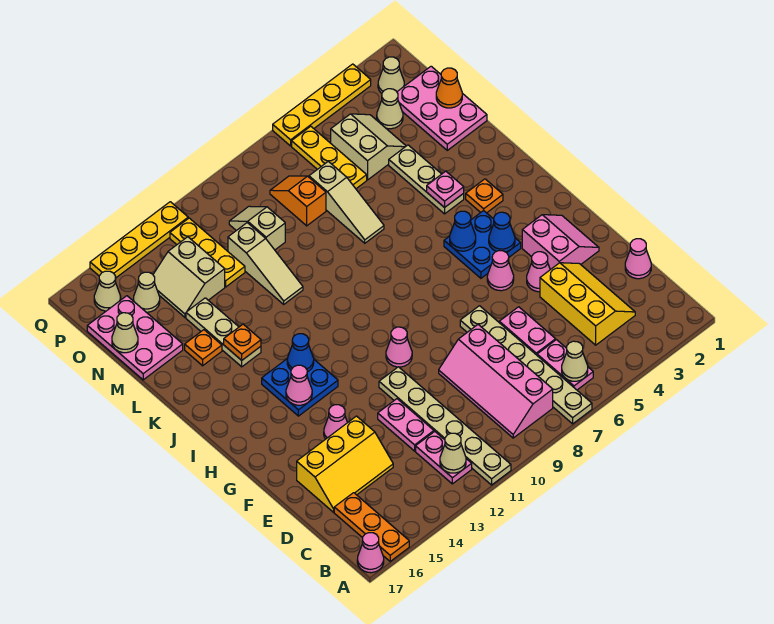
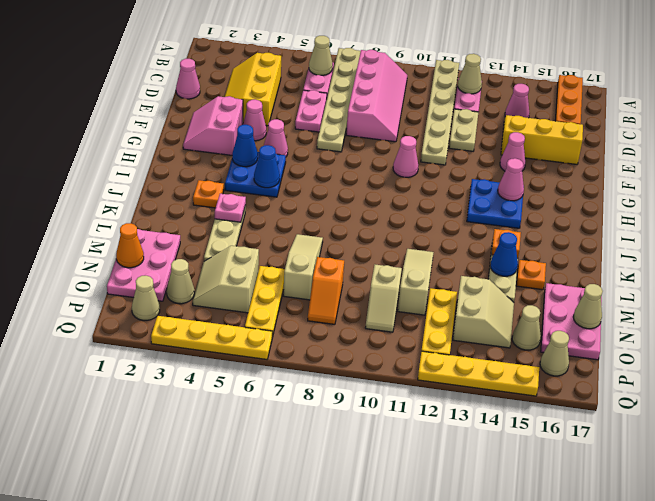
pink cone A17 level 1 -> pink cone C14 level 1
pink plate D12:E12 level 1 -> tan plate D12:E12 level 1
blue cone I13 level 2 -> blue cone L14 level 2

